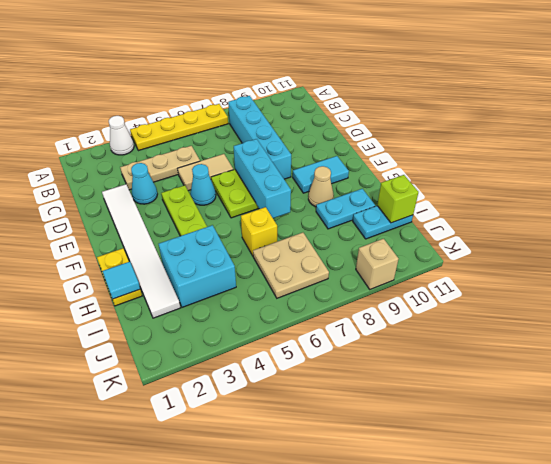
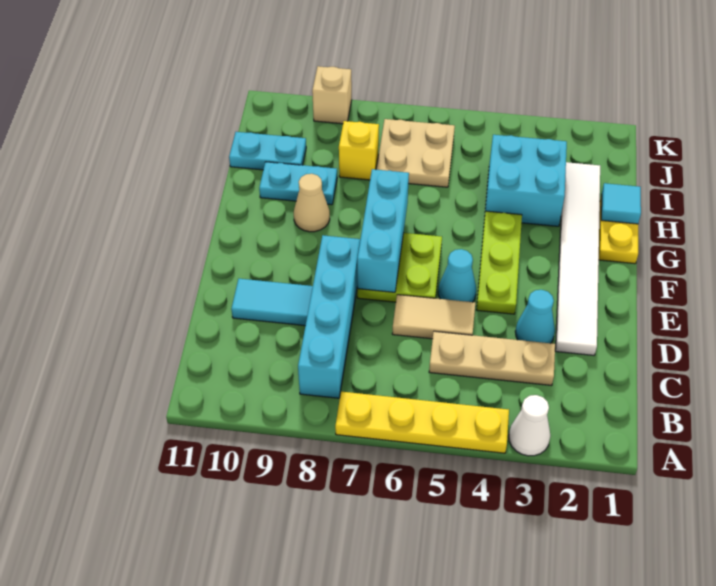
cyan tile F9:F10 level 1 -> cyan tile D9:D10 level 1
yellow brick H6 level 1 -> yellow brick I8 level 1
lime brick I11 level 2 -> none

